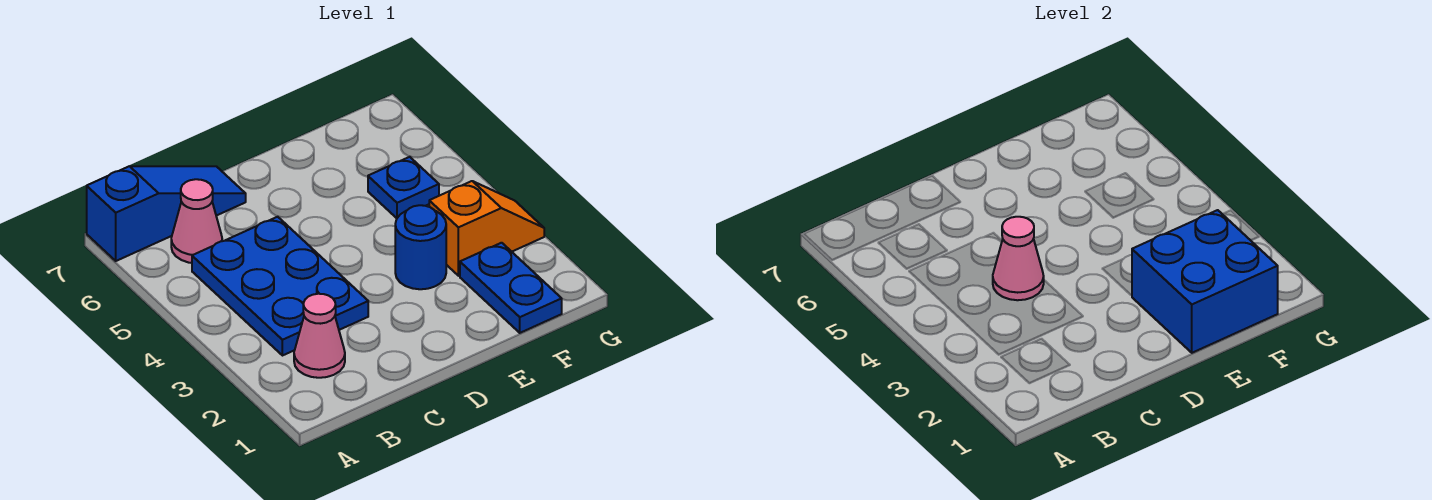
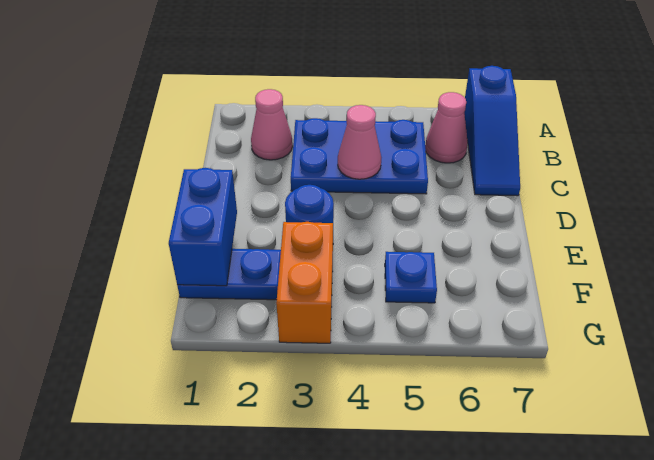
blue brick E1:F2 level 2 -> blue brick E1:F1 level 2
orange slope F3:G3 level 1 top F -> orange brick F3:G3 level 1

